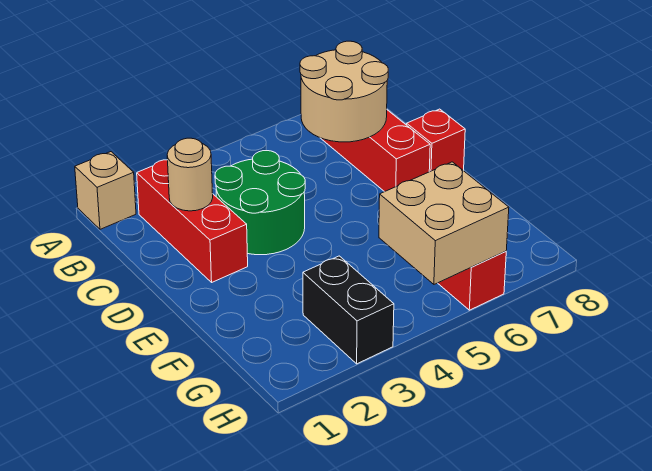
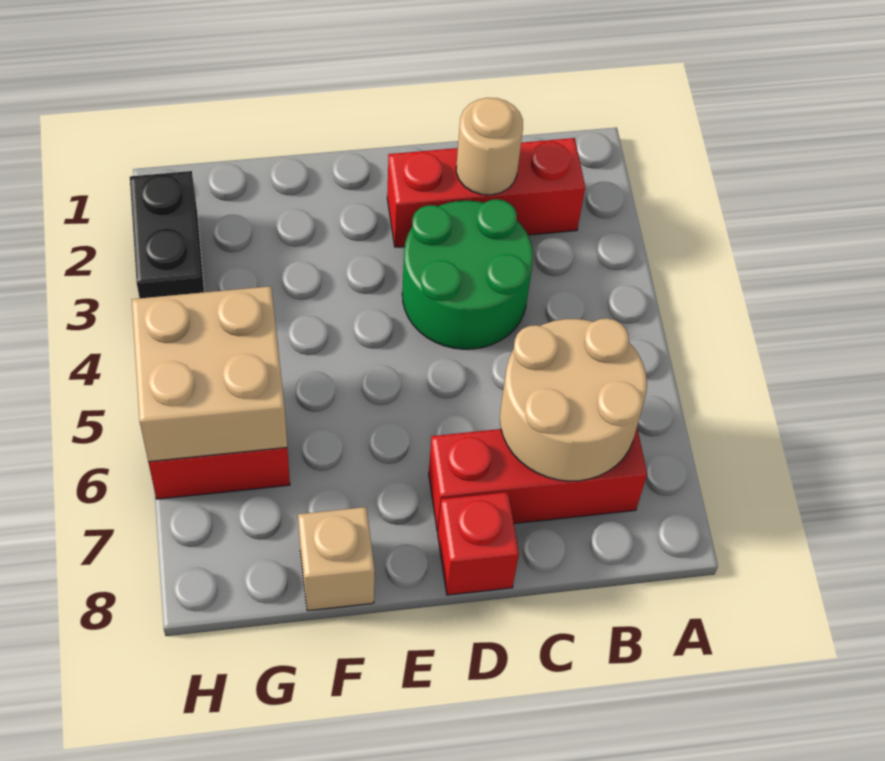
tan brick A1 level 1 -> tan brick F8 level 1
black brick G3:H3 level 1 -> black brick H2:H3 level 1

